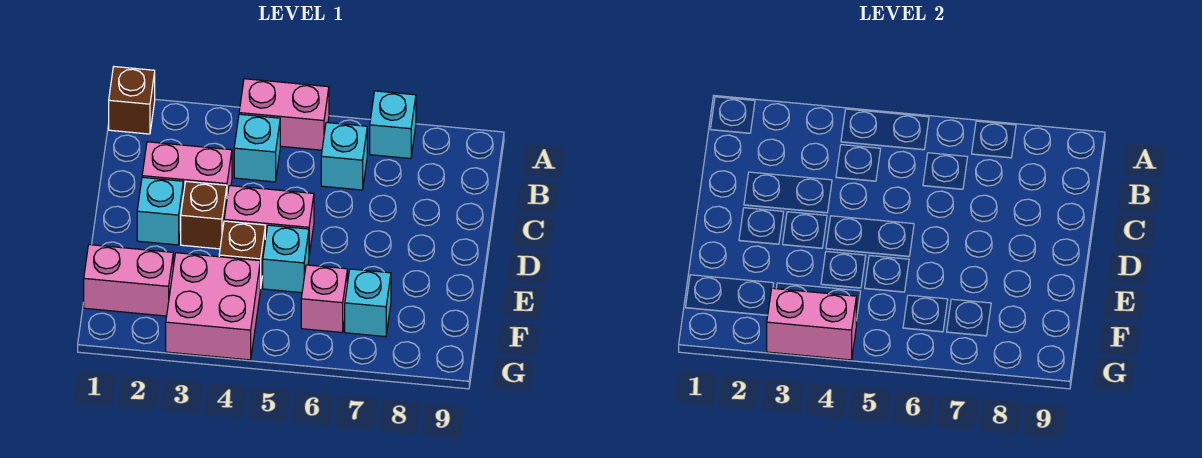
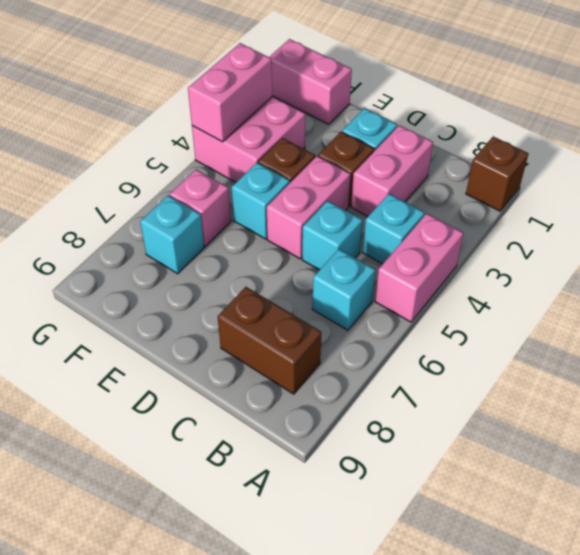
cyan brick A7 level 1 -> cyan brick C5 level 1
none -> brown brick B8:C8 level 1
pink brick F1:F2 level 1 -> pink brick F1:G1 level 1

